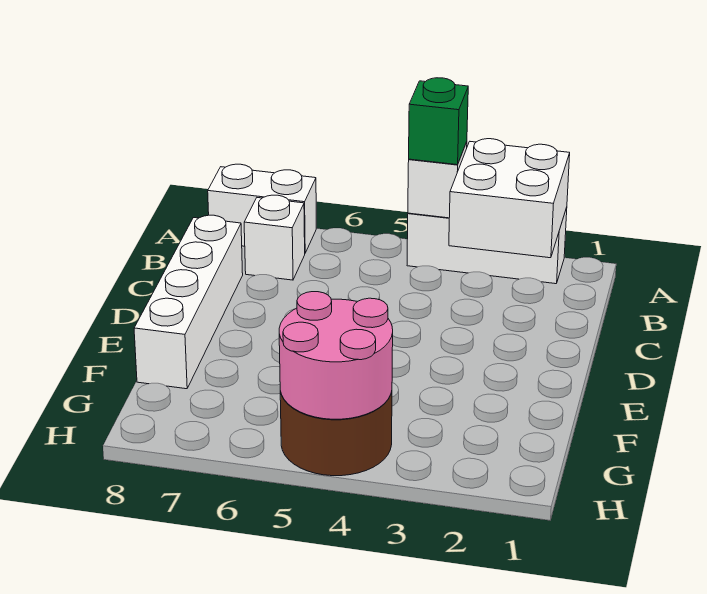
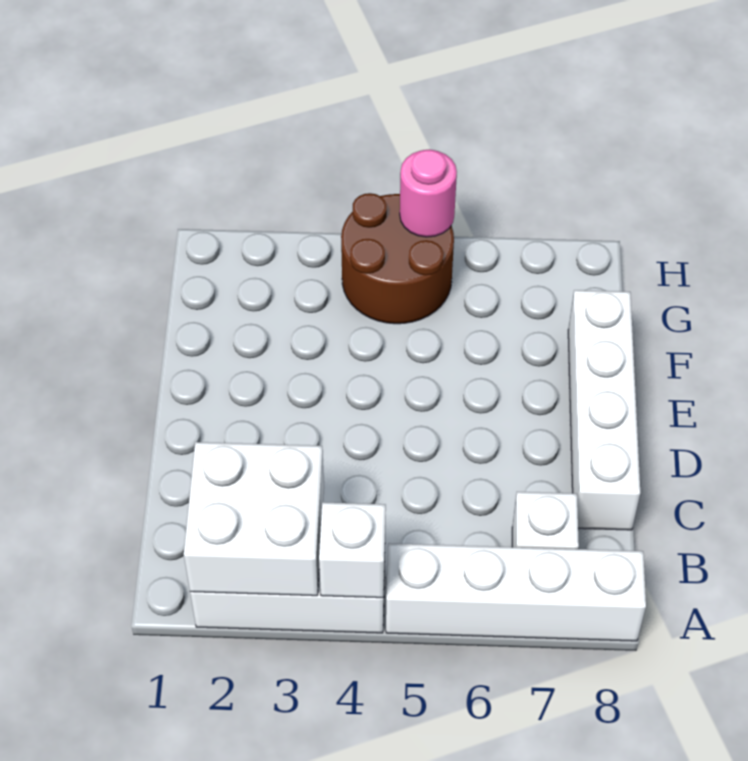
green brick A4 level 3 -> none
white brick A7:A8 level 1 -> white brick A5:A8 level 1
pink round brick G4:H5 level 2 -> pink round brick H5 level 2

